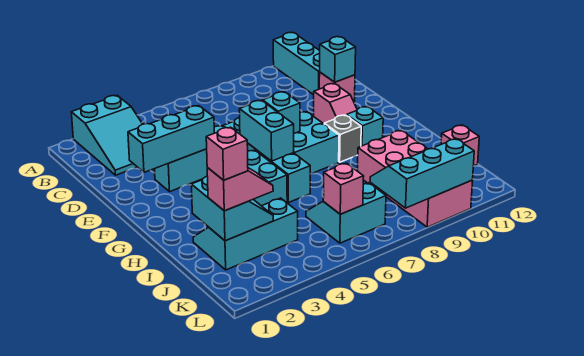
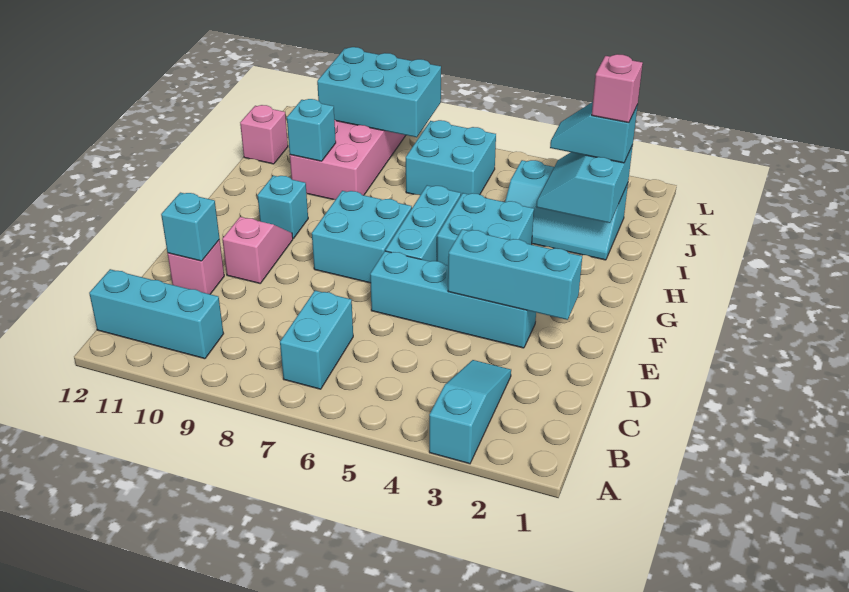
cyan slope A2:C3 level 1 top A -> cyan slope A3:C3 level 1 top A
cyan brick A11:C11 level 1 -> cyan brick B10:B12 level 1
cyan brick F6:G6 level 2 -> cyan brick B7:C7 level 1
cyan brick F7 level 2 -> cyan brick I10 level 2
grey brick G9 level 1 -> none
pink slope J2:J3 level 3 top 2 -> cyan slope J2:J3 level 3 top 2
cyan slope J6:K7 level 1 top K -> cyan brick J6:K7 level 1
pink brick K6 level 2 -> none
cyan slope K8:L10 level 2 top L -> cyan brick K8:L10 level 2

